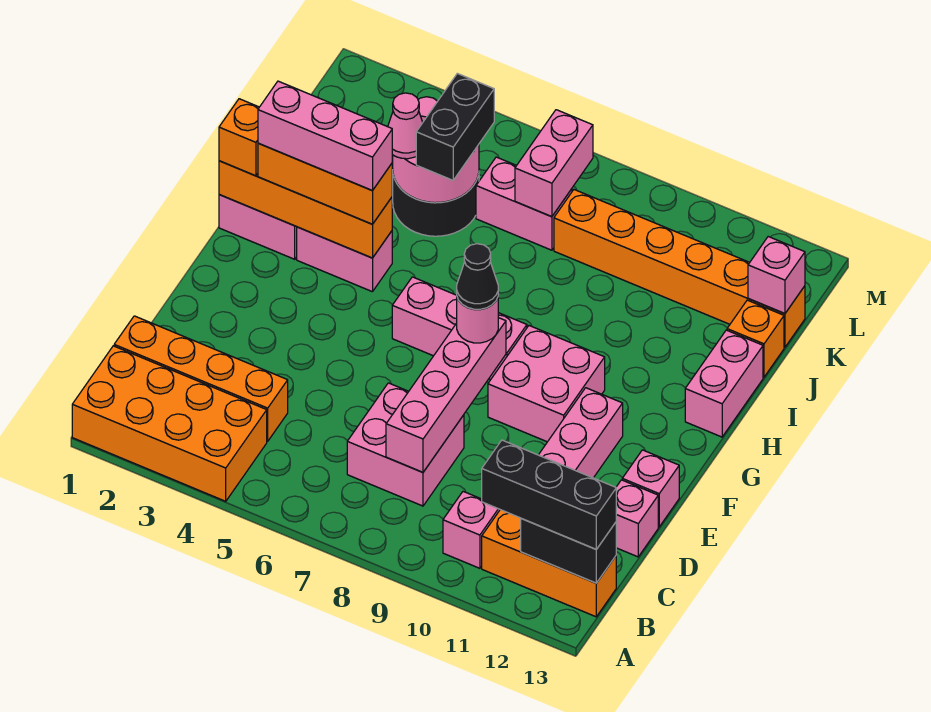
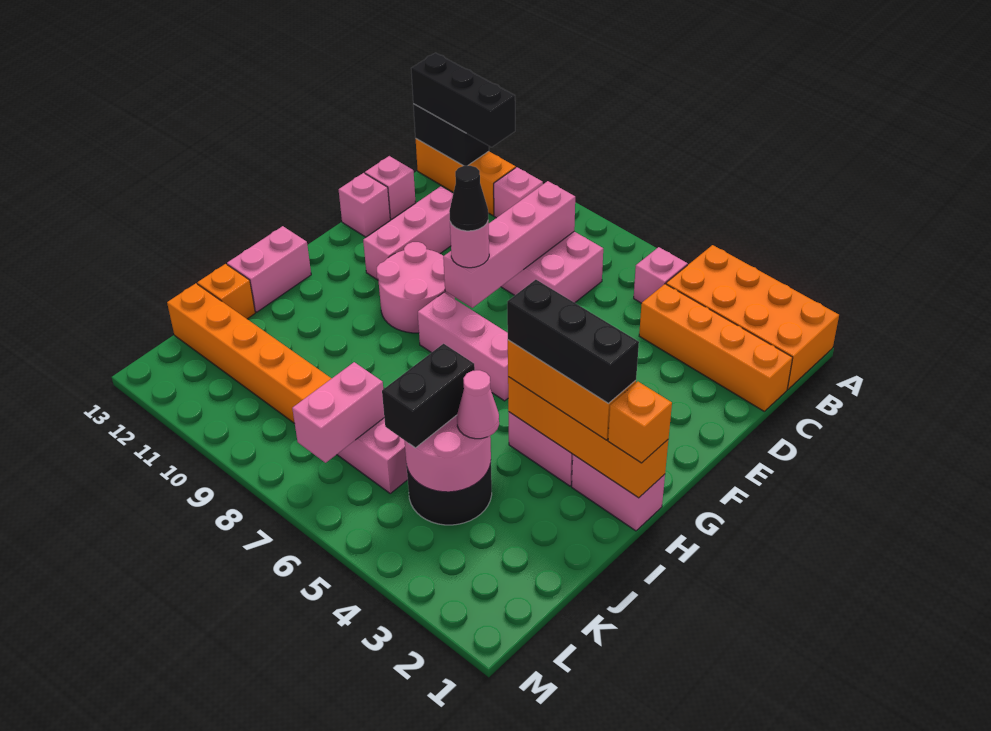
pink brick F9:G10 level 1 -> pink round brick F9:G10 level 1
pink brick H2:H4 level 4 -> black brick H2:H4 level 4
pink brick K13 level 2 -> pink brick B5 level 1

